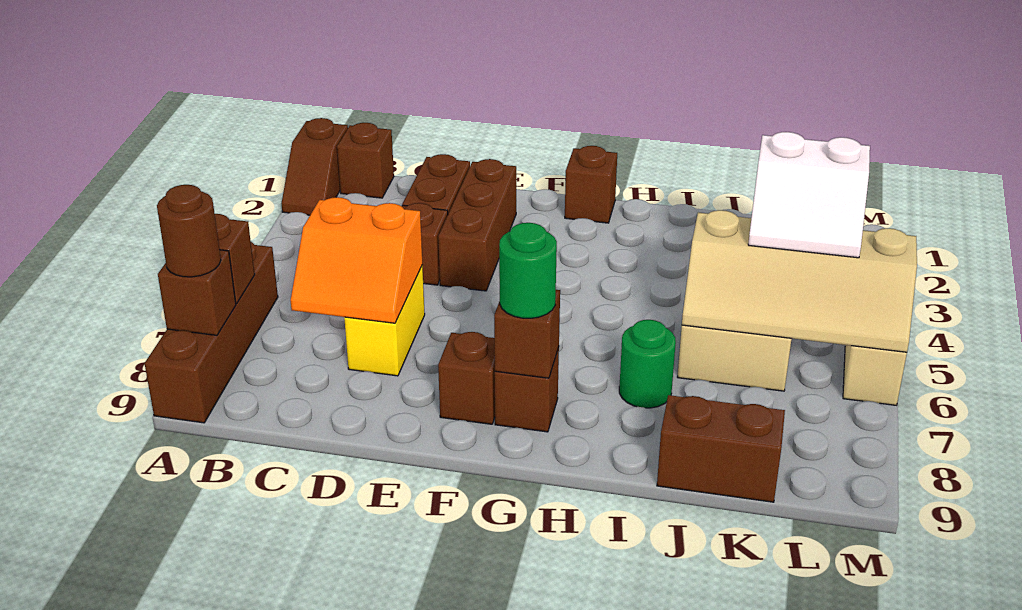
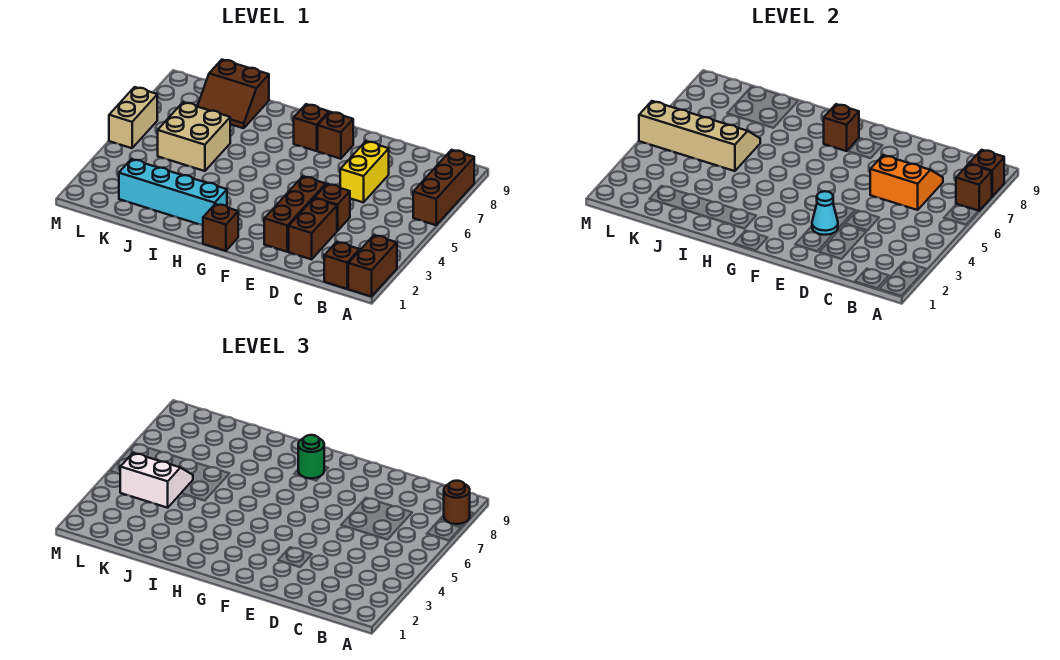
brown slope A1:A2 level 1 top 1 -> brown brick A1:A2 level 1
brown brick A6:A9 level 1 -> brown brick A6:A8 level 1
none -> cyan cone E3 level 2
none -> cyan brick H2:K2 level 1
green round brick I7 level 1 -> none

